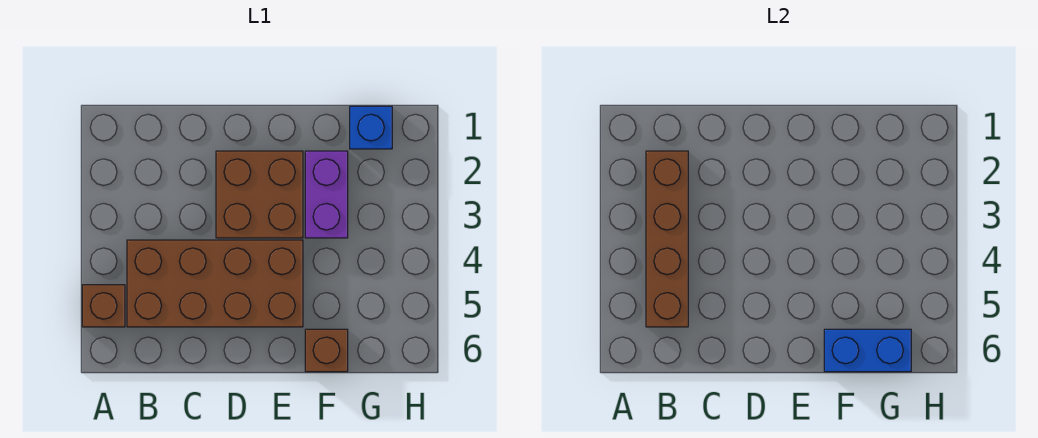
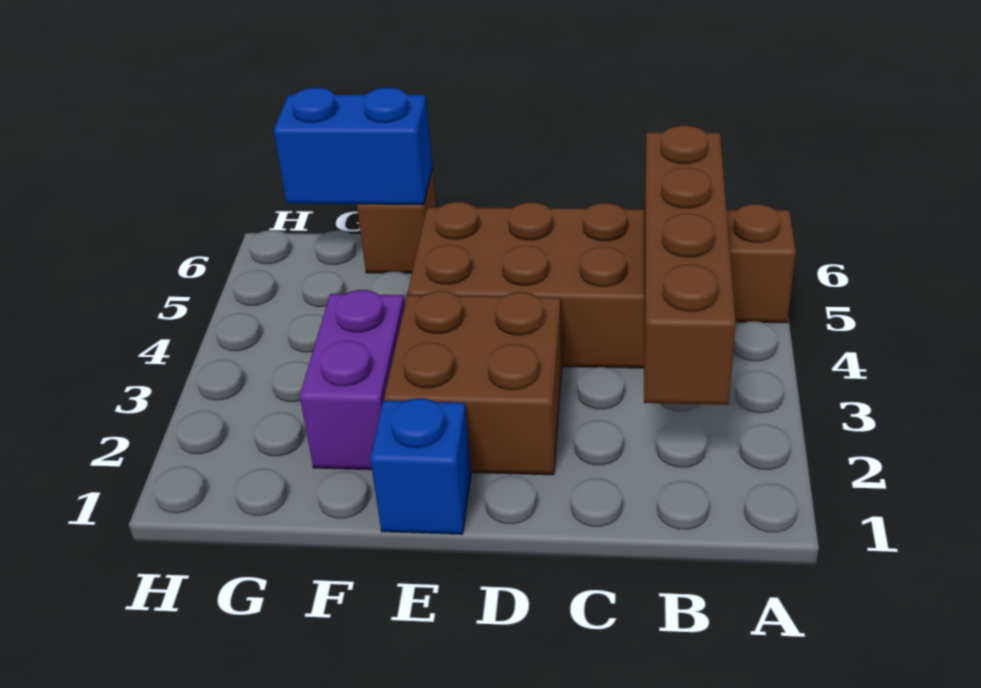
blue brick G1 level 1 -> blue brick E1 level 1

